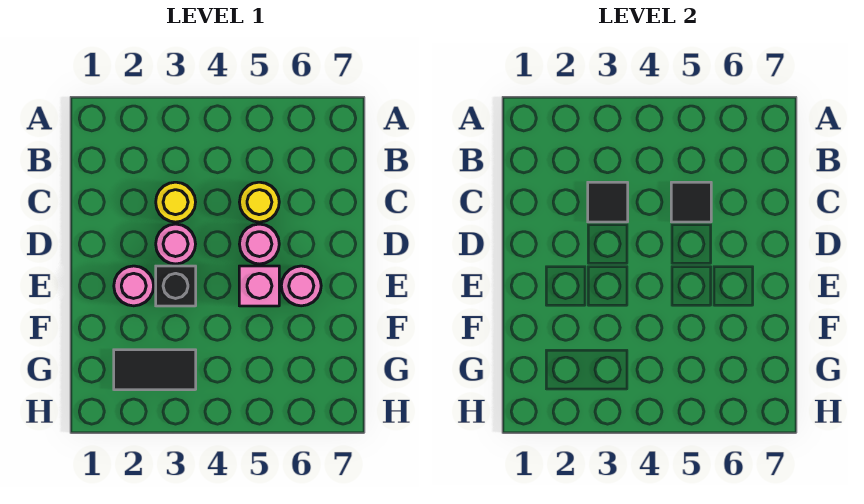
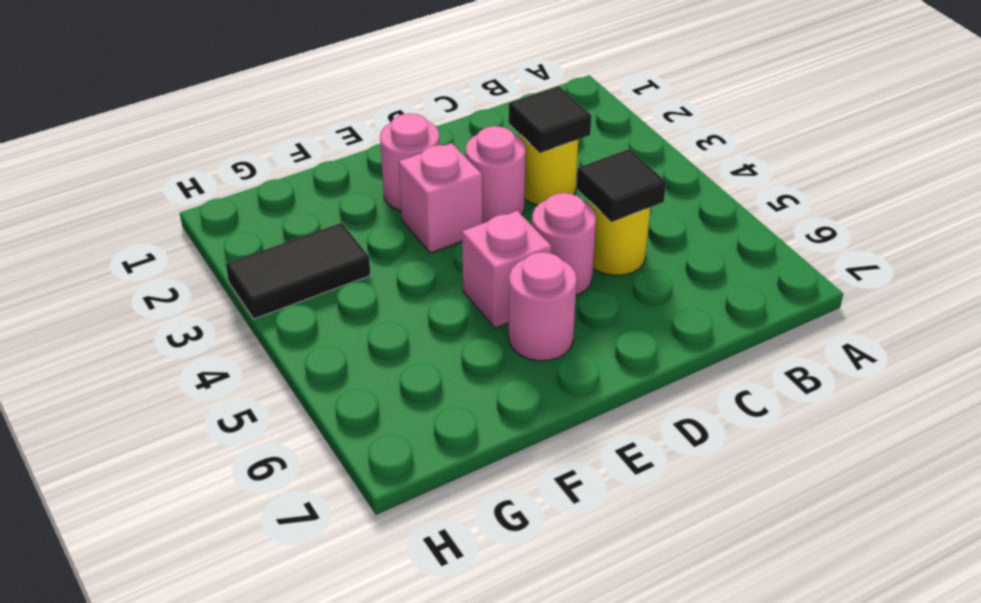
black brick E3 level 1 -> pink brick E3 level 1
black tile G2:G3 level 1 -> black tile G3:H3 level 1

